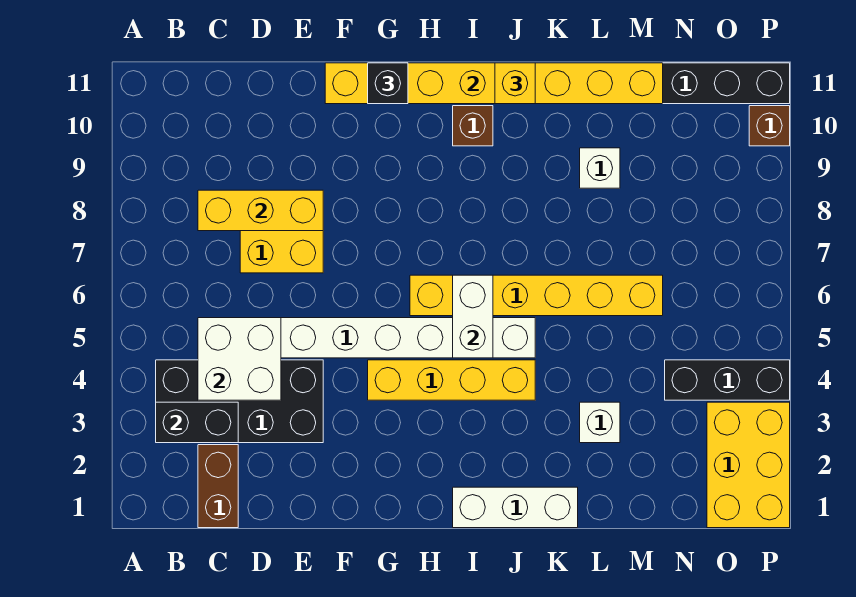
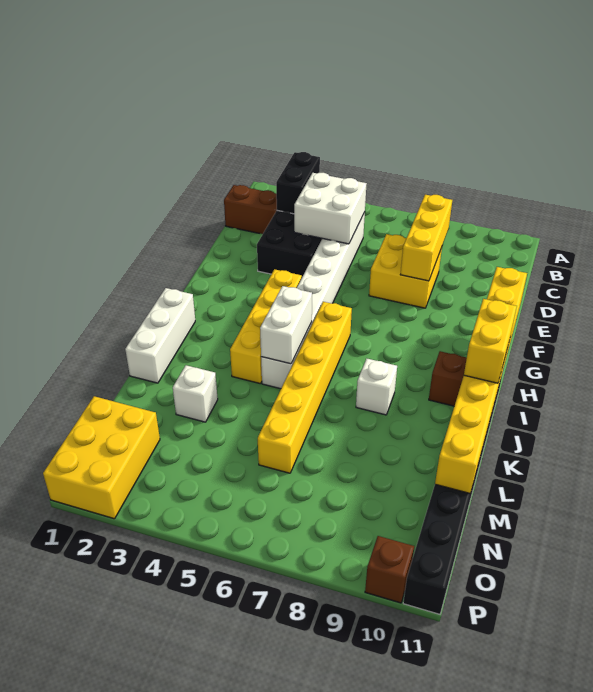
black brick G11 level 3 -> none
white brick I5:I6 level 2 -> white brick I5:J5 level 2
yellow brick J11 level 3 -> yellow brick I11:J11 level 3
white brick L9 level 1 -> white brick J8 level 1
black brick N4:P4 level 1 -> none
yellow brick O1:P3 level 1 -> yellow brick N1:P2 level 1

